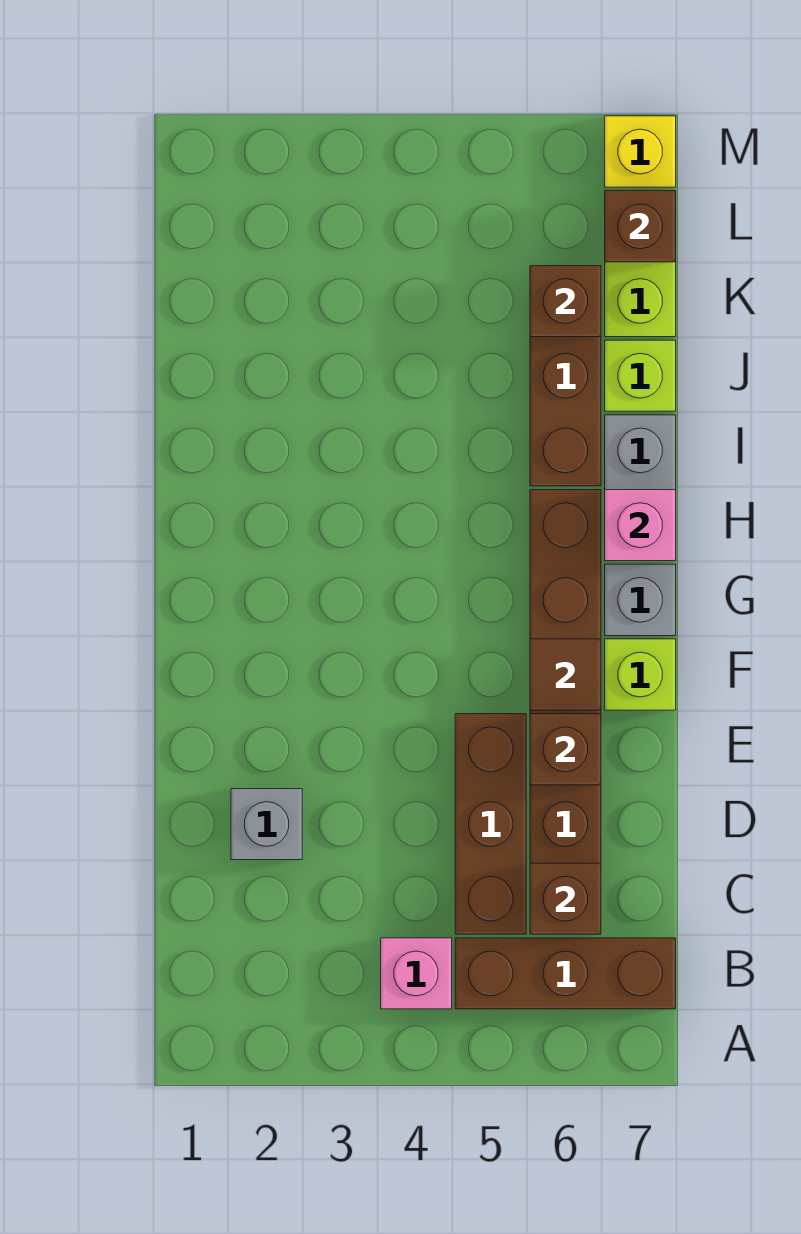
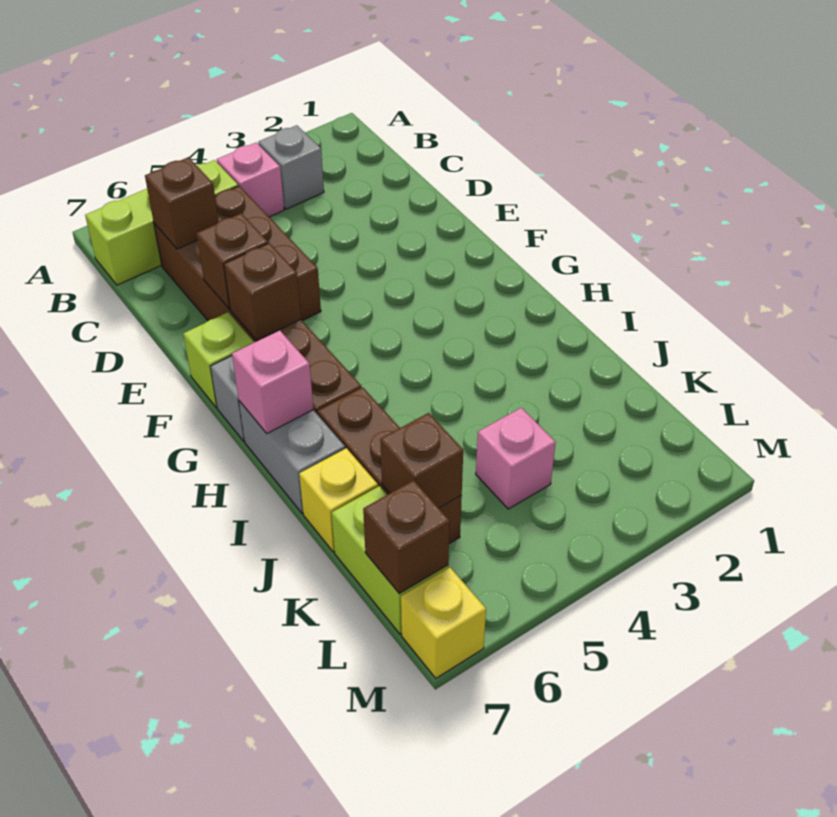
brown brick B5:B7 level 1 -> lime brick B5:B7 level 1
grey brick D2 level 1 -> grey brick B3 level 1
brown tile F6 level 2 -> brown brick F6 level 2
lime brick J7 level 1 -> yellow brick J7 level 1
none -> pink brick K4 level 1

